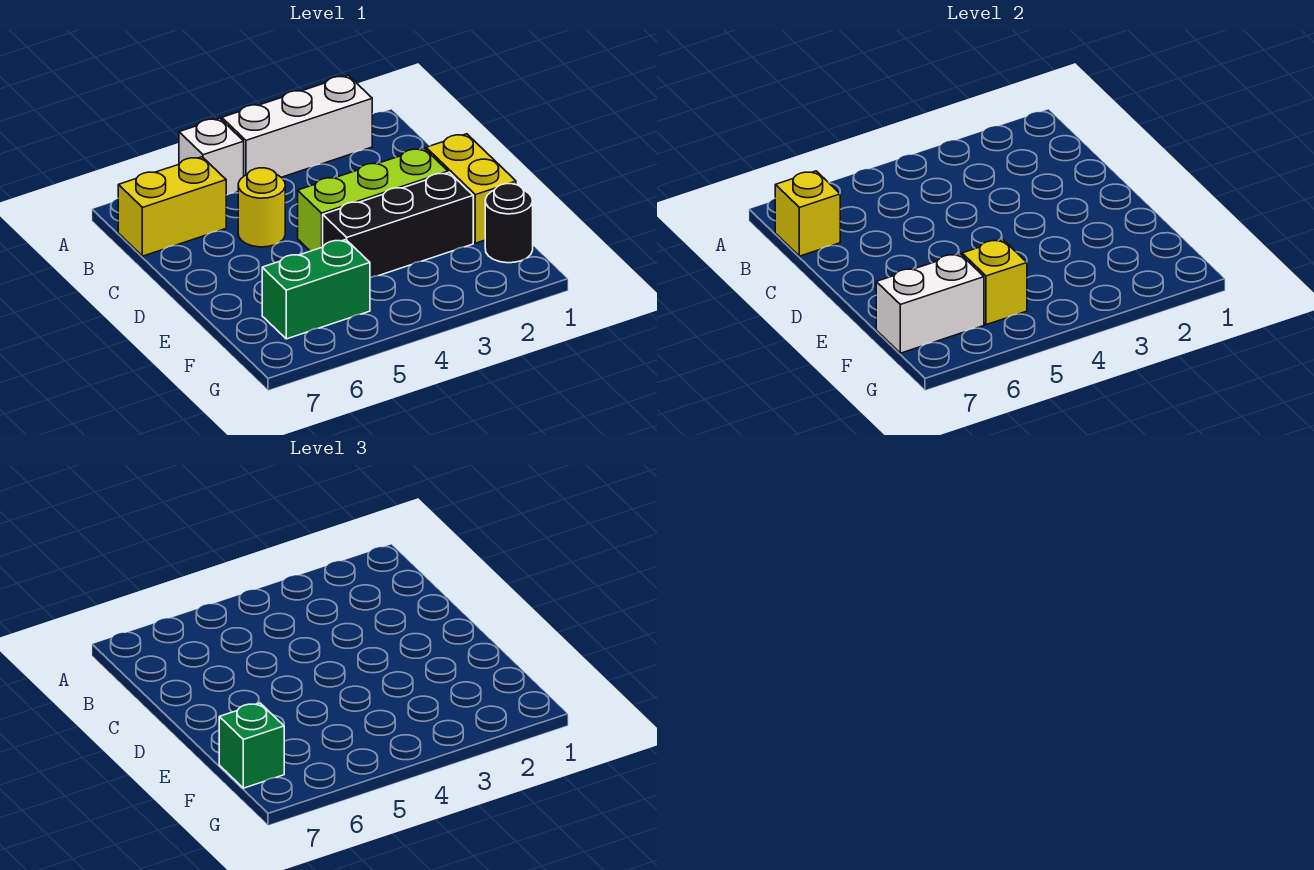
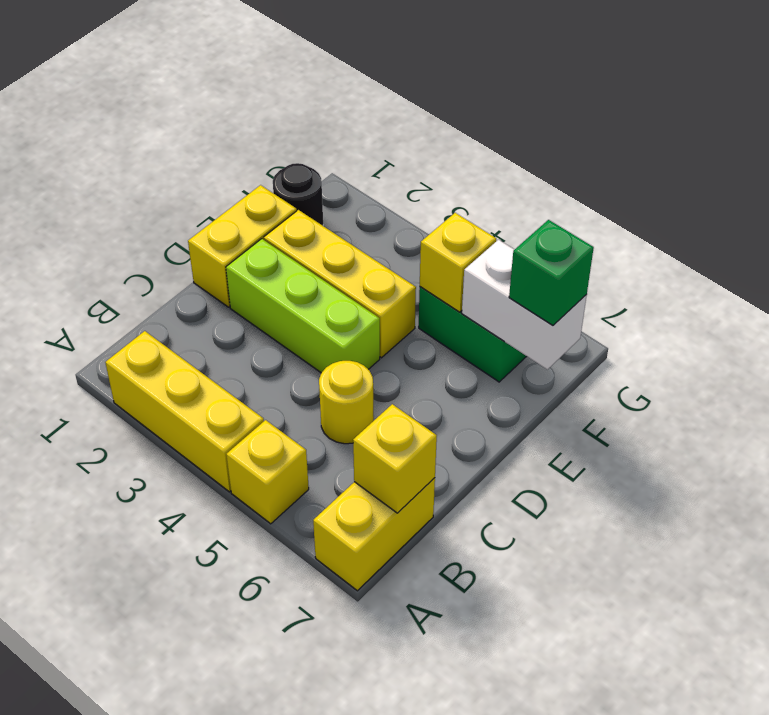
white brick A2:A4 level 1 -> yellow brick A2:A4 level 1
white brick A5 level 1 -> yellow brick A5 level 1
yellow brick B6:B7 level 1 -> yellow brick A7:B7 level 1
black brick E2:E4 level 1 -> yellow brick E2:E4 level 1

